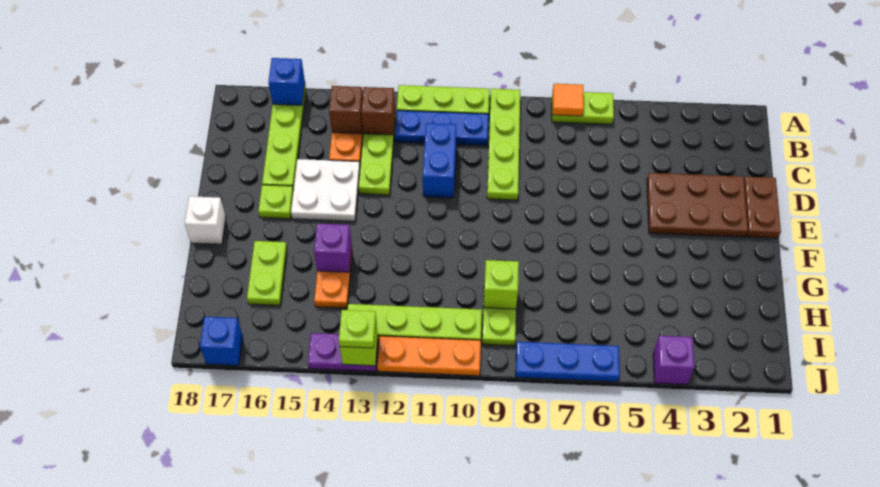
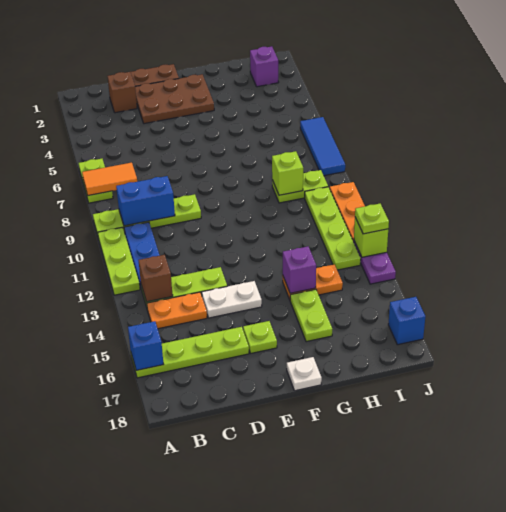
orange tile A7 level 2 -> orange tile A7:B7 level 2
brown brick B14 level 2 -> brown brick C2 level 1
blue brick C11:D11 level 1 -> blue brick B9:C9 level 2
brown plate D2:E4 level 1 -> brown plate D2:F3 level 1
white plate D14:E15 level 1 -> white plate D14:E14 level 1
white brick F18 level 1 -> white plate F18 level 1
lime plate G16:H16 level 1 -> lime plate G15:G16 level 1
purple brick J4 level 1 -> purple brick I2 level 1
blue plate J6:J8 level 1 -> blue tile J6:J8 level 1

